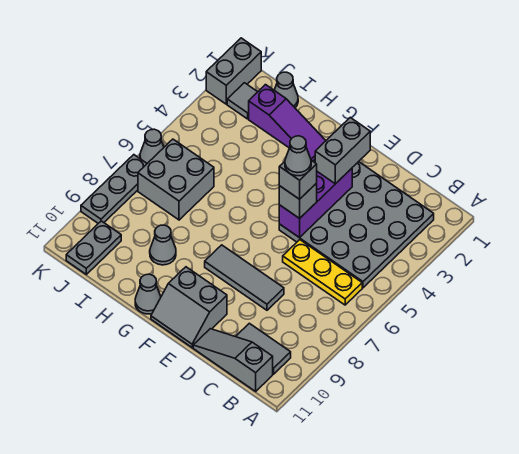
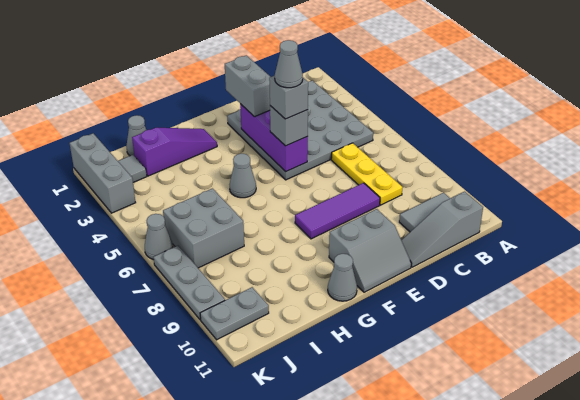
yellow plate B6:D6 level 1 -> yellow plate C6:C8 level 1
grey tile D8:F8 level 1 -> purple tile D8:F8 level 1
grey cone H9 level 1 -> grey cone G5 level 1
grey plate J10:J11 level 1 -> grey plate J10:K10 level 1
grey brick K1:K2 level 1 -> grey brick K1:K3 level 1

